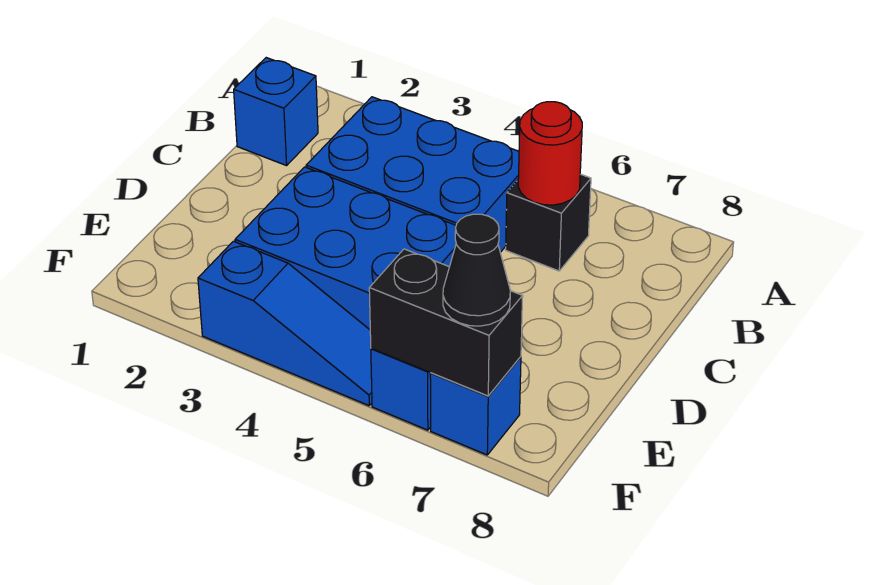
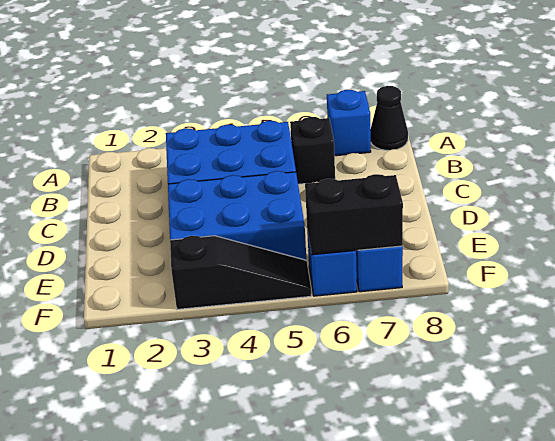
blue brick B1 level 1 -> blue brick A7 level 1
red round brick B6 level 2 -> none
blue slope F3:F5 level 1 top 3 -> black slope F3:F5 level 1 top 3
black cone F7 level 3 -> black cone A8 level 1

